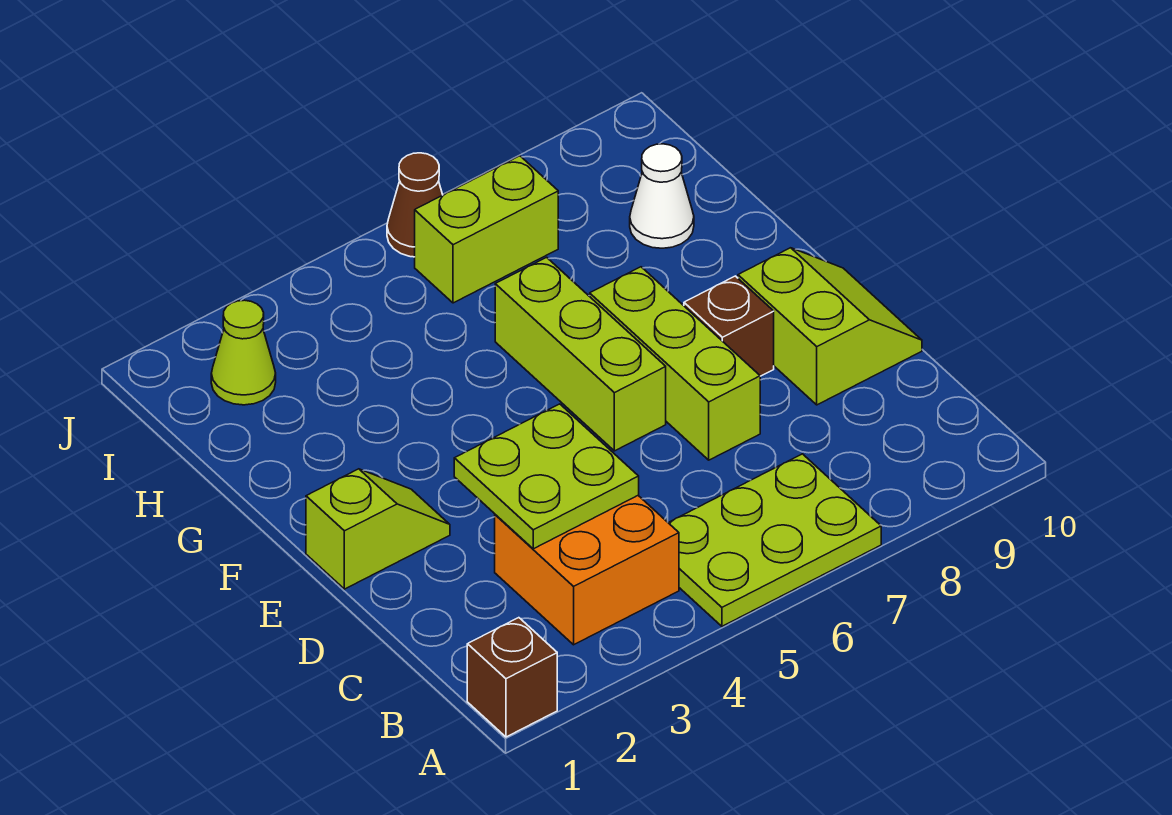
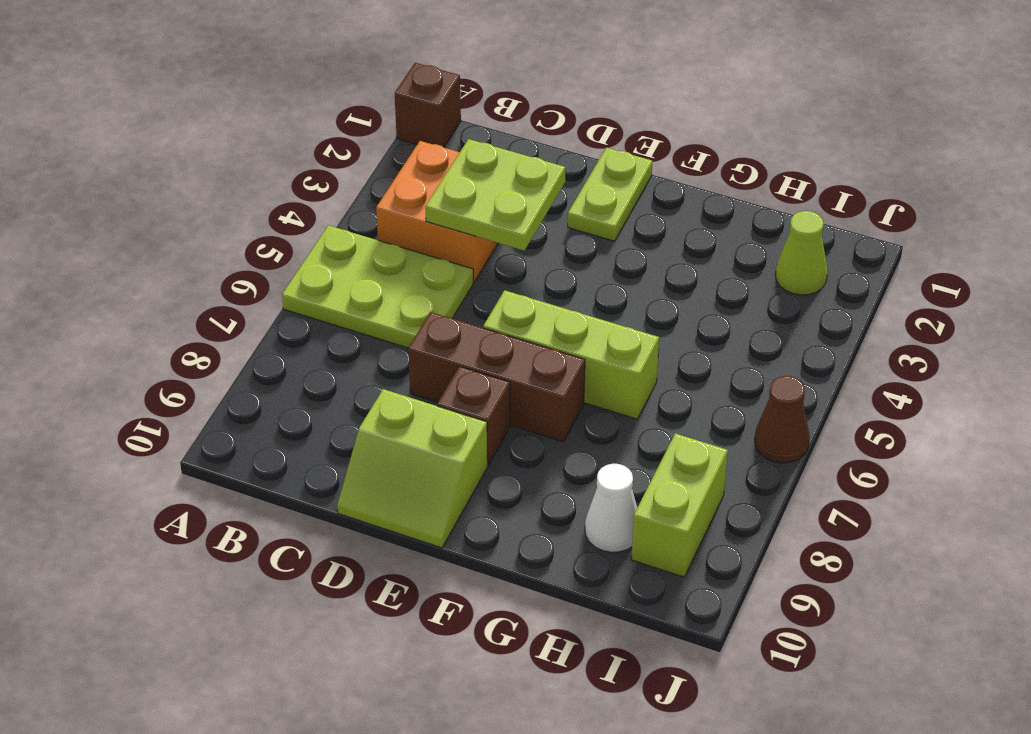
lime plate A5:B7 level 1 -> lime plate A5:C6 level 1
lime brick D7:F7 level 1 -> brown brick D7:F7 level 1
lime slope E1:E2 level 1 top 1 -> lime plate E1:E2 level 1
lime brick I6:I7 level 1 -> lime brick I8:I9 level 1

